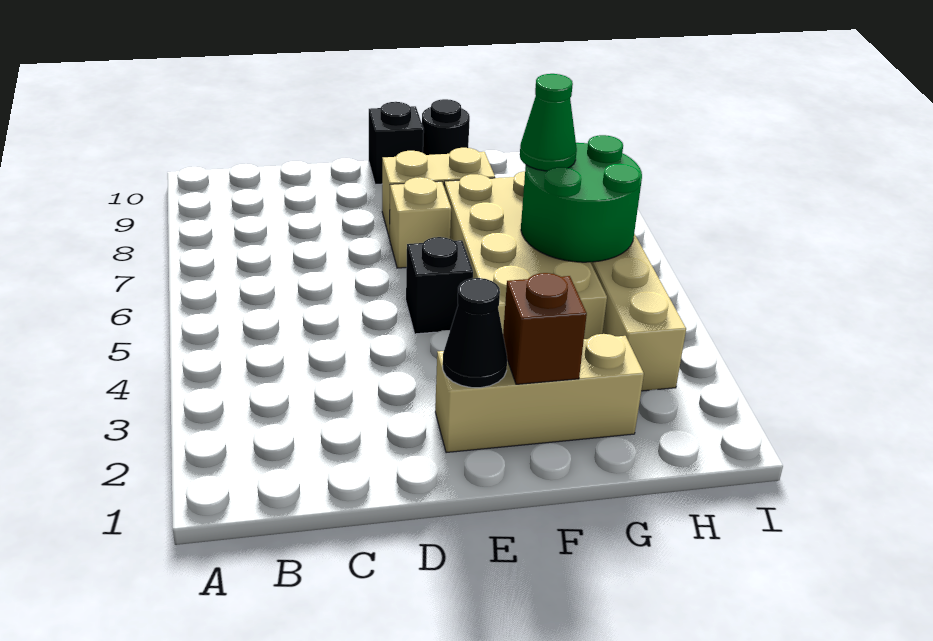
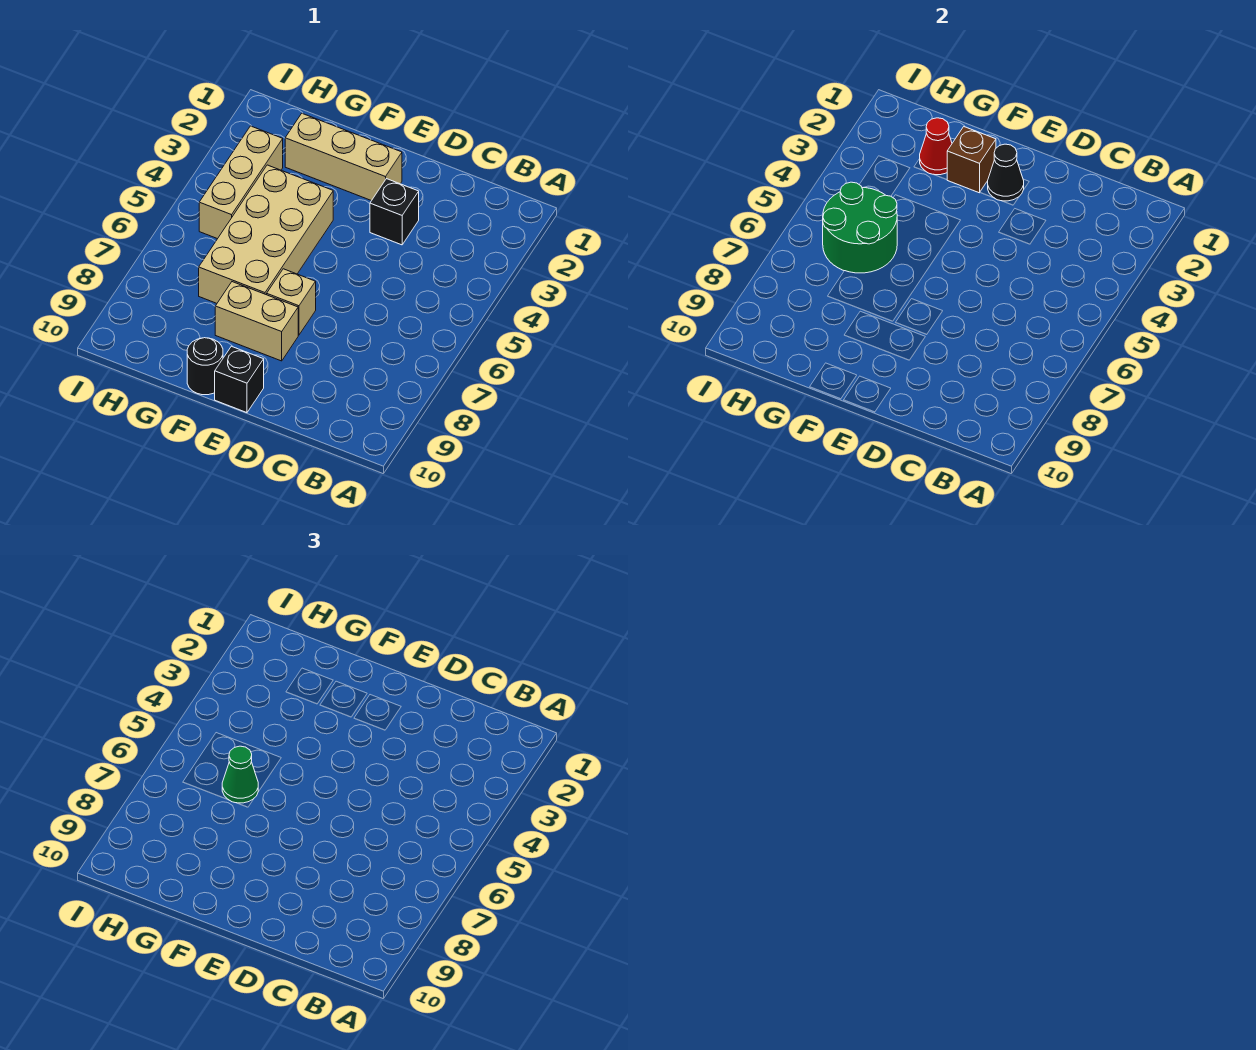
black brick E5 level 1 -> black brick D3 level 1
none -> red cone G2 level 2

